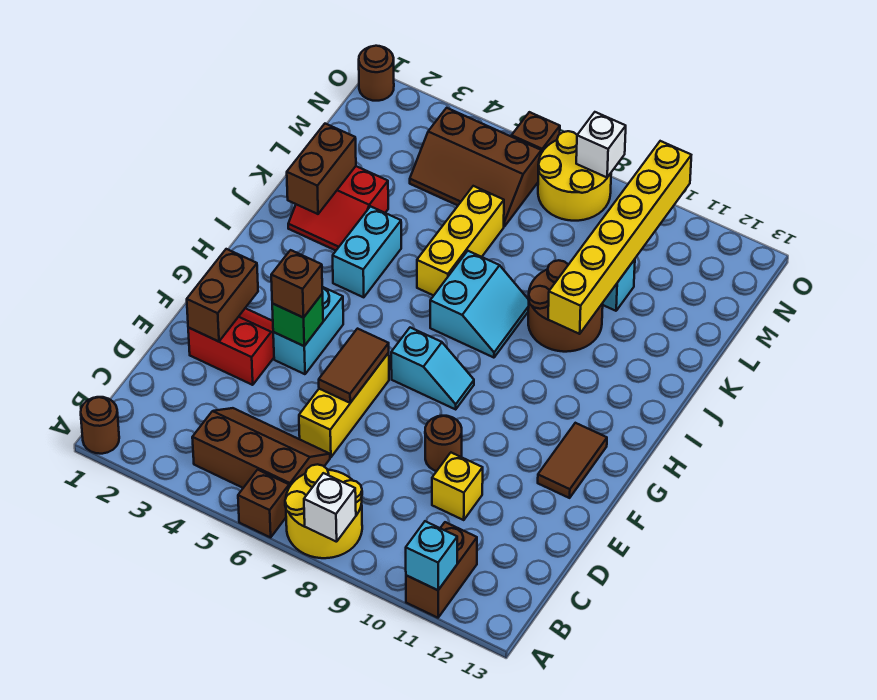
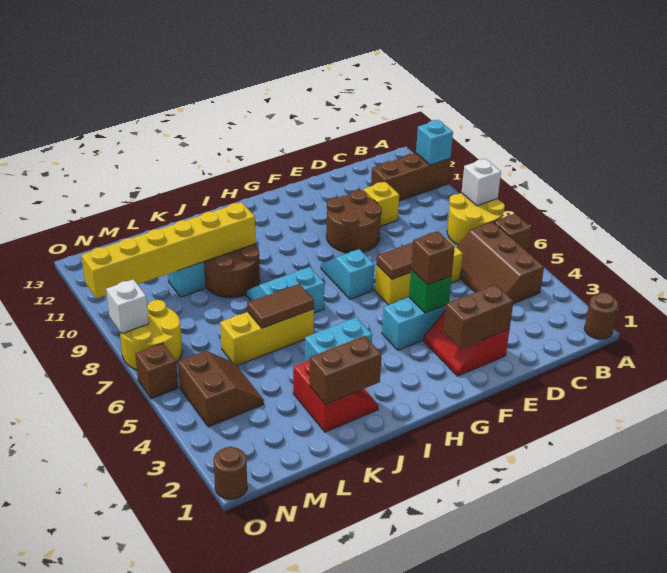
brown brick A11:B11 level 1 -> brown brick A11:C11 level 1
brown round brick E9 level 1 -> brown round brick E9:F10 level 1
brown tile F12:G12 level 1 -> brown tile J6:K6 level 2
brown slope M4:N6 level 1 top N -> brown slope M4:N5 level 1 top N

